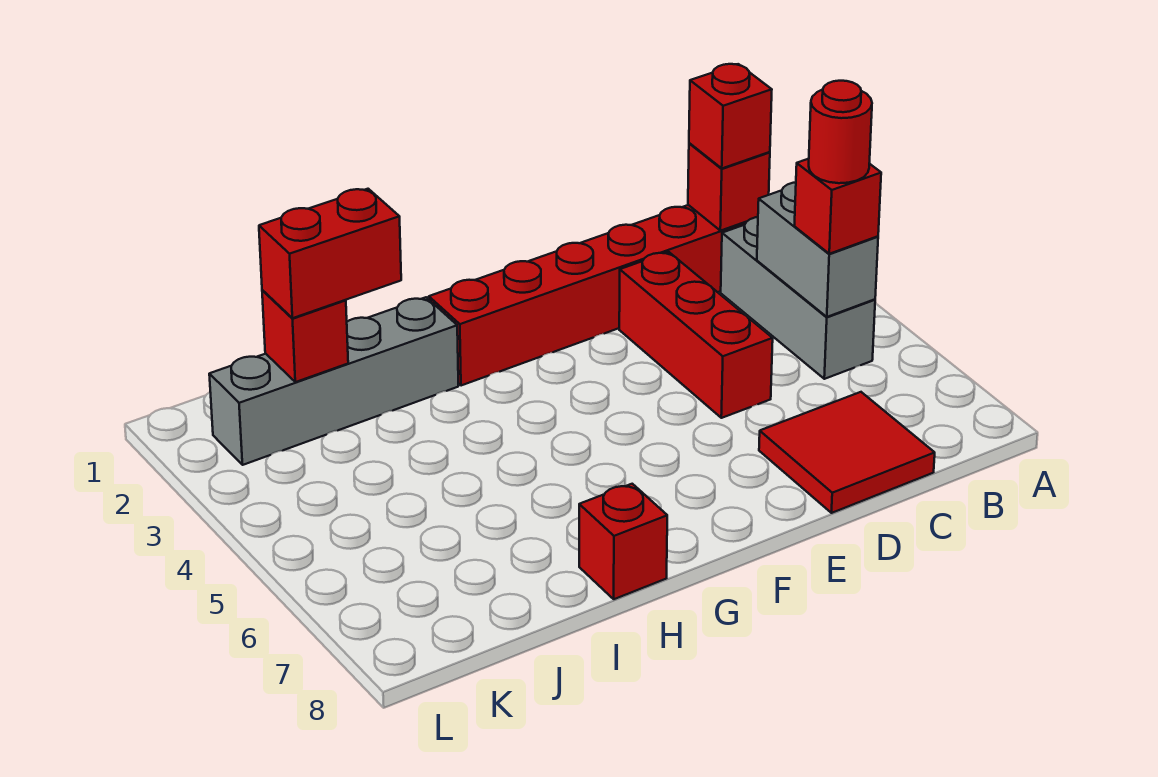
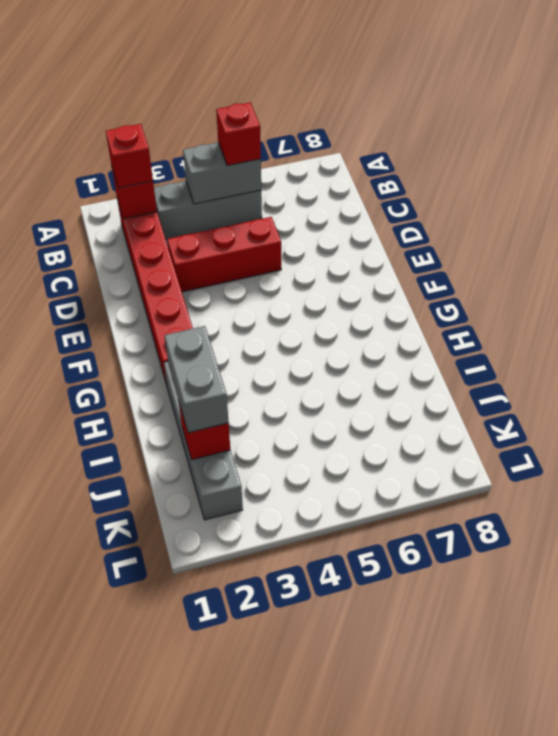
red round brick B5 level 4 -> none
red tile C7:D8 level 1 -> none
red brick H8 level 1 -> none
red brick I2:J2 level 3 -> grey brick I2:J2 level 3

